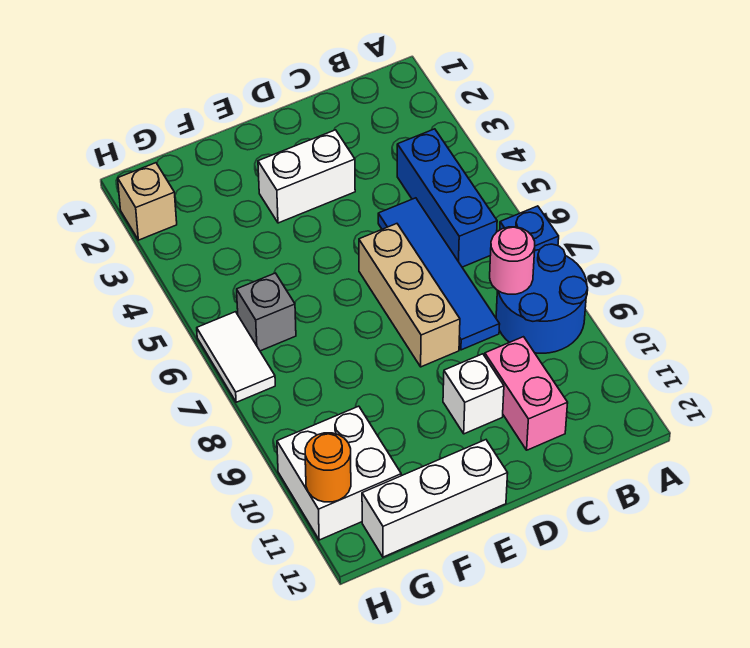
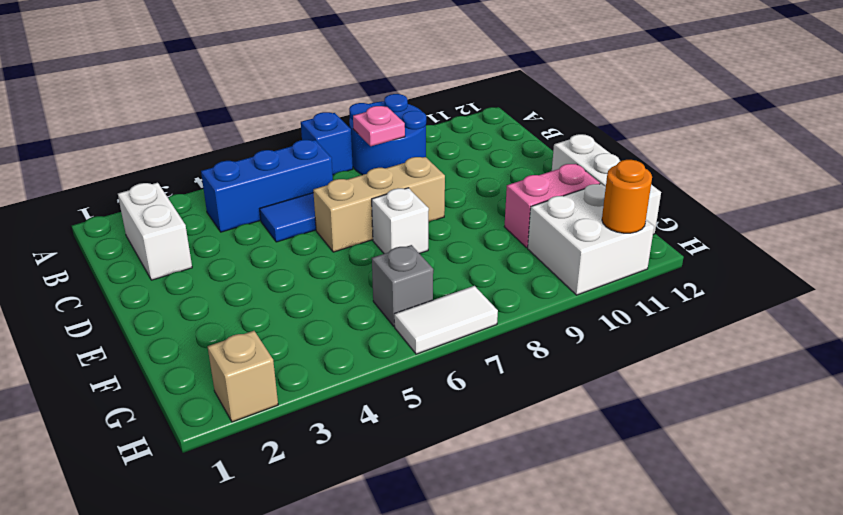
pink round brick B8 level 2 -> pink plate B8 level 2
pink brick C10:C11 level 1 -> pink brick F10:F11 level 1
white brick D3:E3 level 1 -> white brick B2:C2 level 1
white brick D10 level 1 -> white brick E7 level 1

